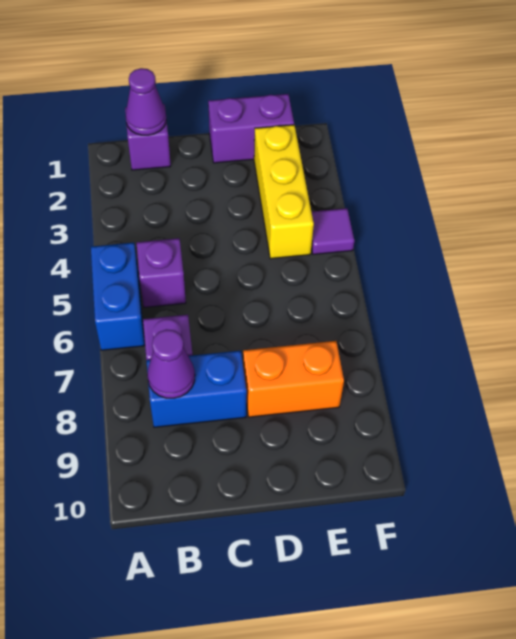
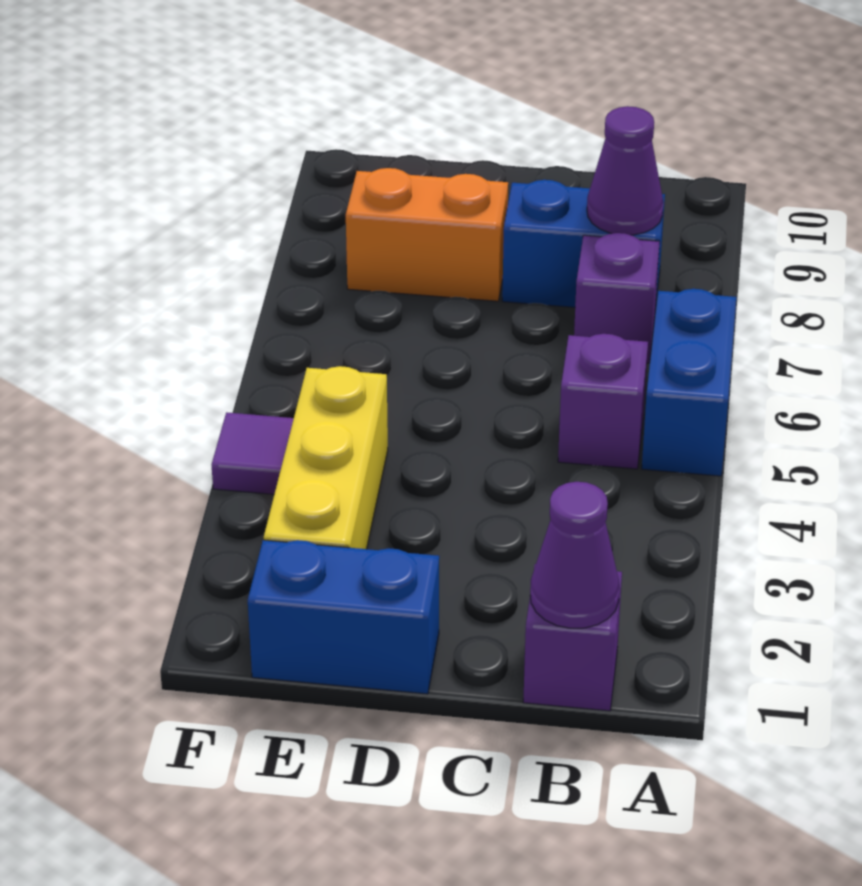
purple brick D1:E1 level 1 -> blue brick D1:E1 level 1

